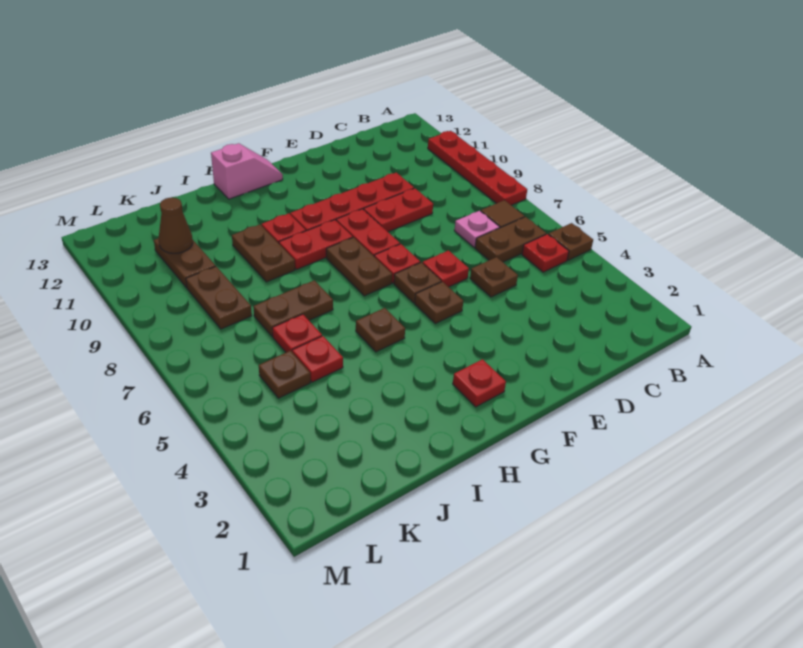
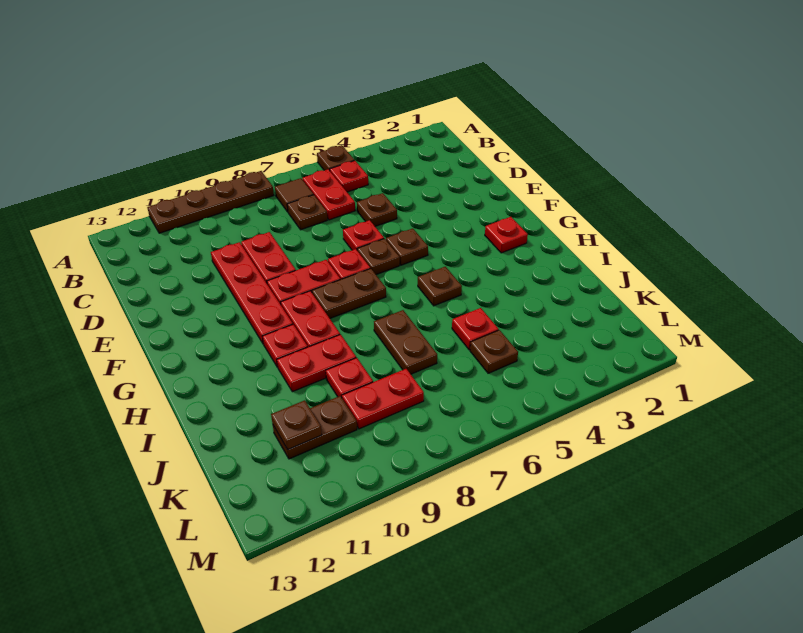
red plate A8:A11 level 1 -> brown plate A8:A11 level 1
brown plate B6:C6 level 1 -> red plate B6:C6 level 1
pink plate C7 level 1 -> brown plate C7 level 1
pink slope G13:H13 level 1 top H -> none
brown plate I9:I10 level 1 -> red plate I9:I10 level 1
red plate J6 level 1 -> red plate J9 level 1
brown plate K8:K9 level 1 -> red plate K8:K9 level 1
brown cone K11 level 2 -> brown plate K11 level 2

